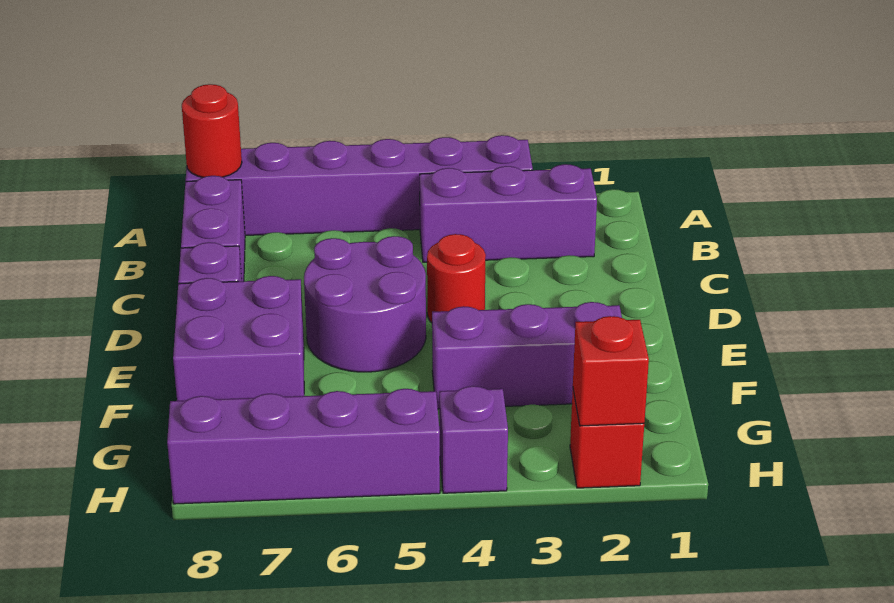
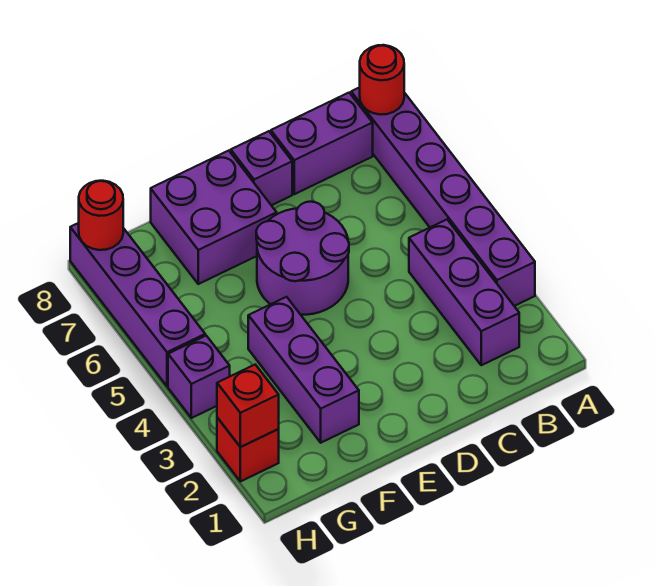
red round brick D4 level 1 -> red round brick H8 level 2

